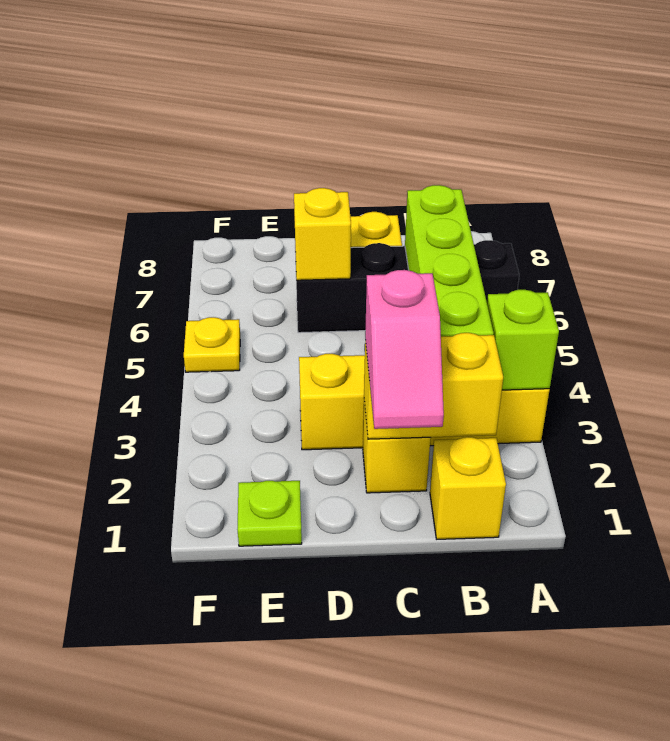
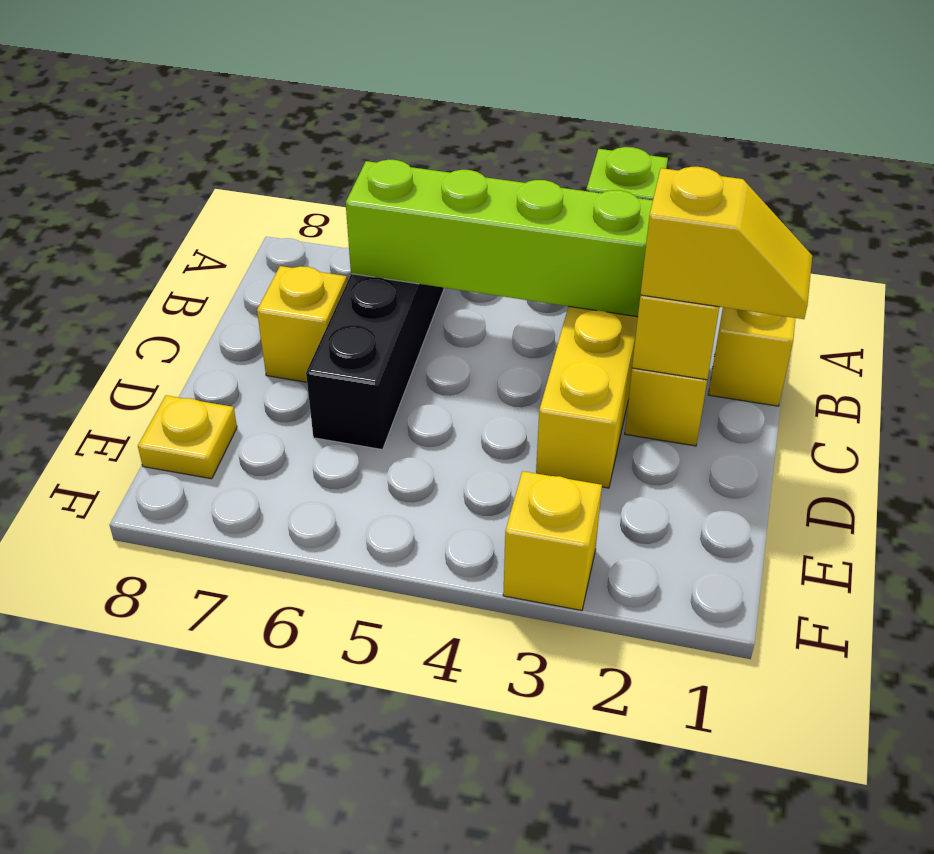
pink slope C1:C2 level 3 top 2 -> yellow slope C1:C2 level 3 top 2
yellow brick D6 level 2 -> yellow brick F3 level 1
lime plate E1 level 1 -> none
yellow plate F5 level 1 -> yellow plate E8 level 1

